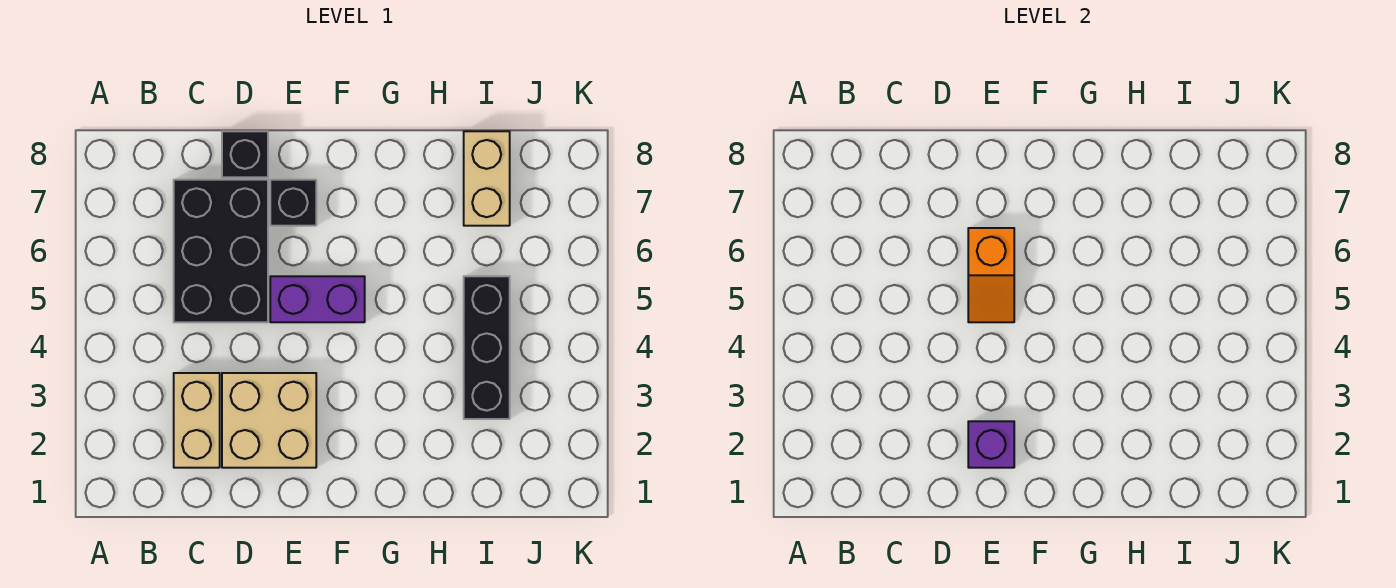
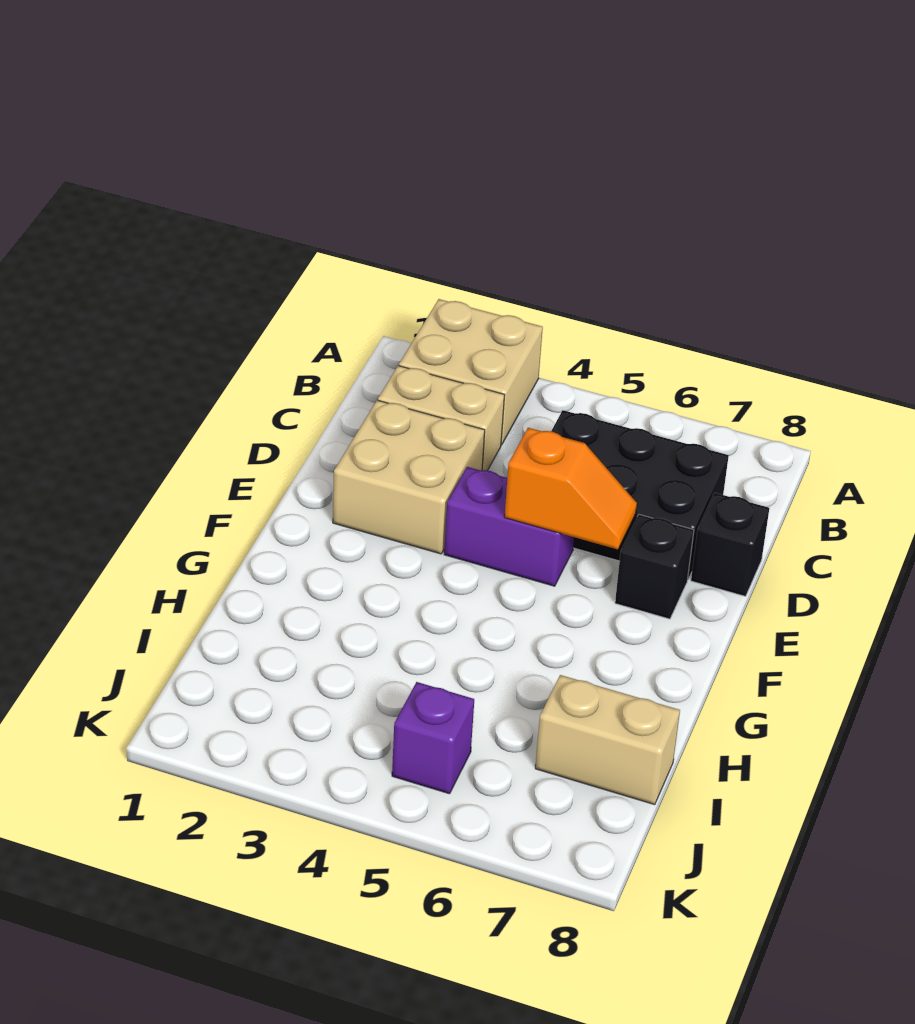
none -> tan brick A2:B3 level 1
purple brick E2 level 2 -> purple brick J5 level 1
purple brick E5:F5 level 1 -> purple brick E4:E5 level 1
orange slope E5:E6 level 2 top 6 -> orange slope E5:E6 level 2 top 5
black brick I3:I5 level 1 -> none

